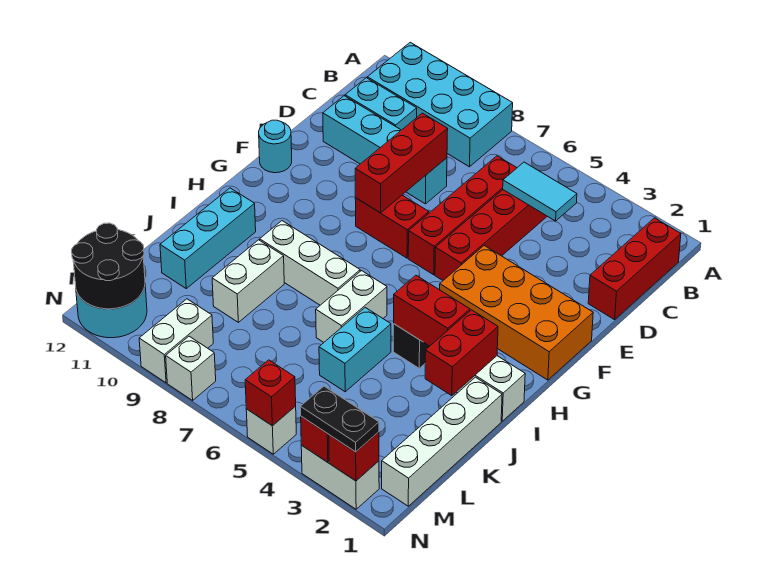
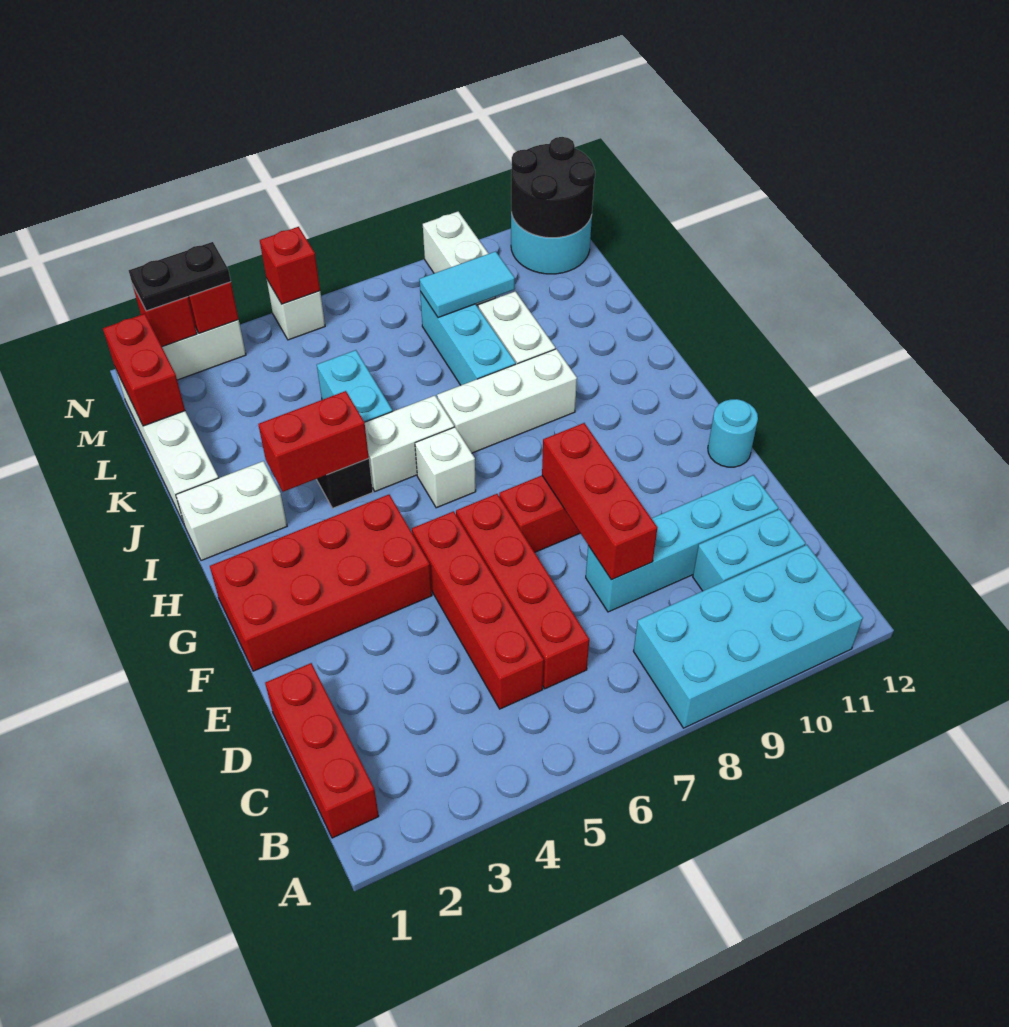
cyan tile C4:C5 level 2 -> cyan tile L8:L9 level 2
orange brick F1:G4 level 1 -> red brick F1:G4 level 1
red brick I2:J2 level 2 -> red brick L1:M1 level 2
white brick I6:J6 level 1 -> white brick I5:I6 level 1
cyan brick I11:K11 level 1 -> cyan brick J8:L8 level 1
white brick N8 level 1 -> white brick H6 level 1

